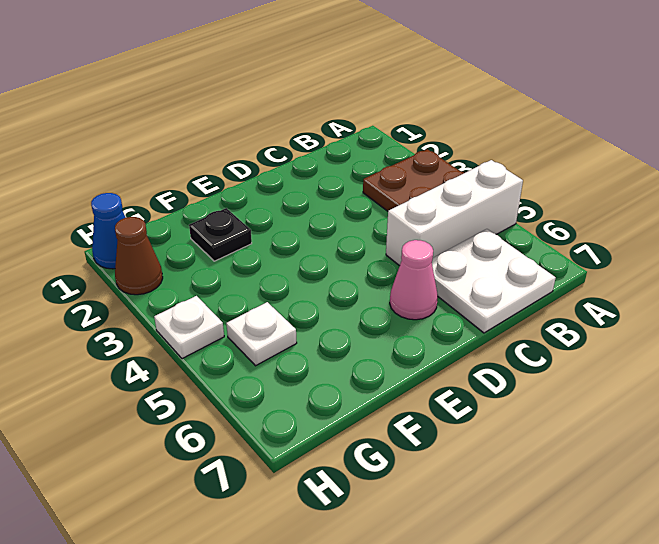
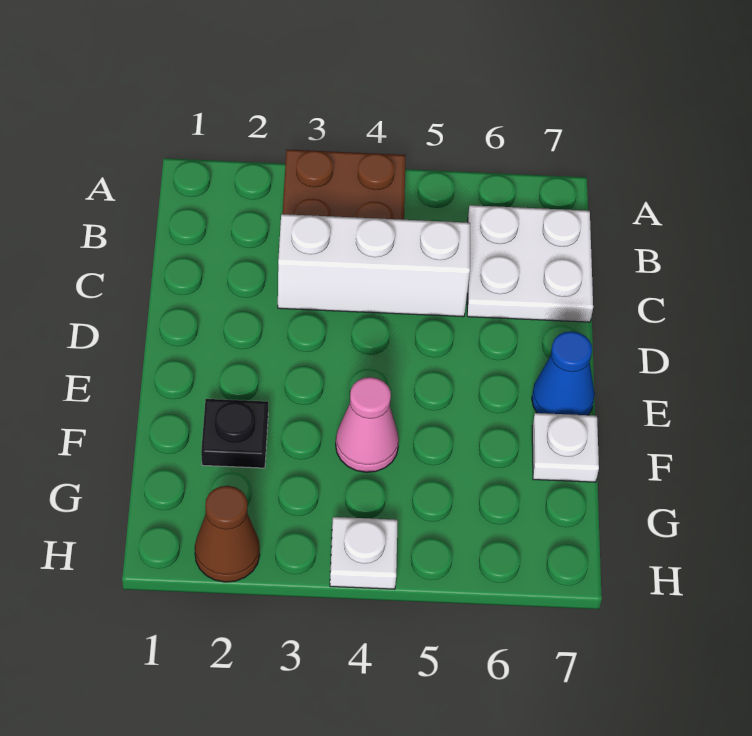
white brick A5:C5 level 1 -> white brick C3:C5 level 1
pink cone D6 level 1 -> pink cone F4 level 1
white plate G5 level 1 -> white plate F7 level 1
blue cone H1 level 1 -> blue cone E7 level 1

